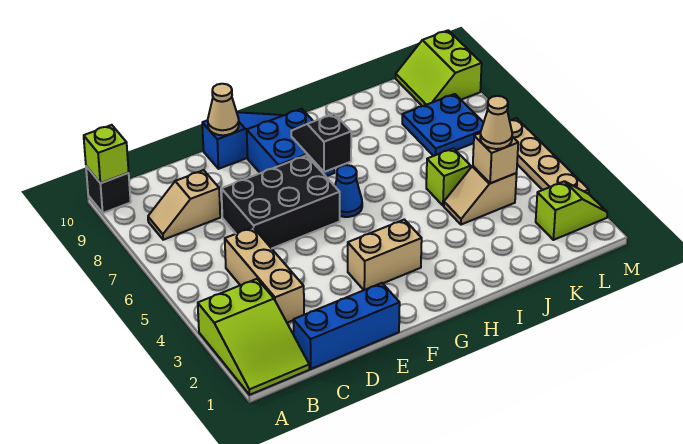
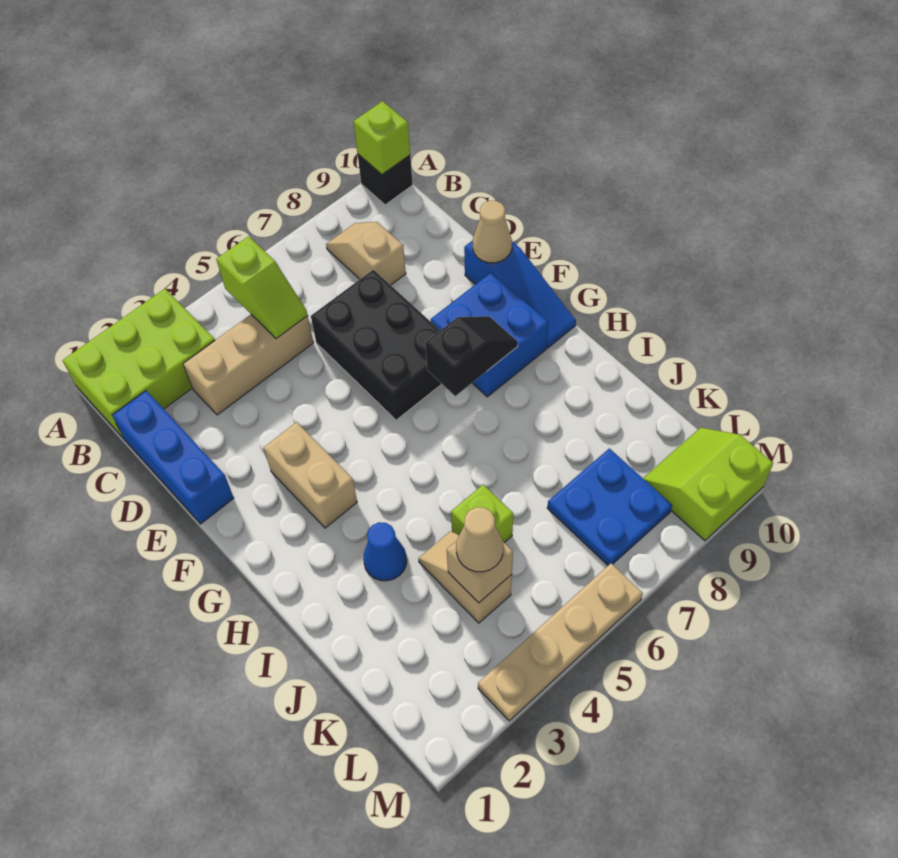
lime slope A1:B3 level 1 top 3 -> lime brick A1:B3 level 1
blue cone G6 level 1 -> blue cone I3 level 1
lime slope L2:M2 level 1 top L -> lime slope B5:C5 level 2 top B

